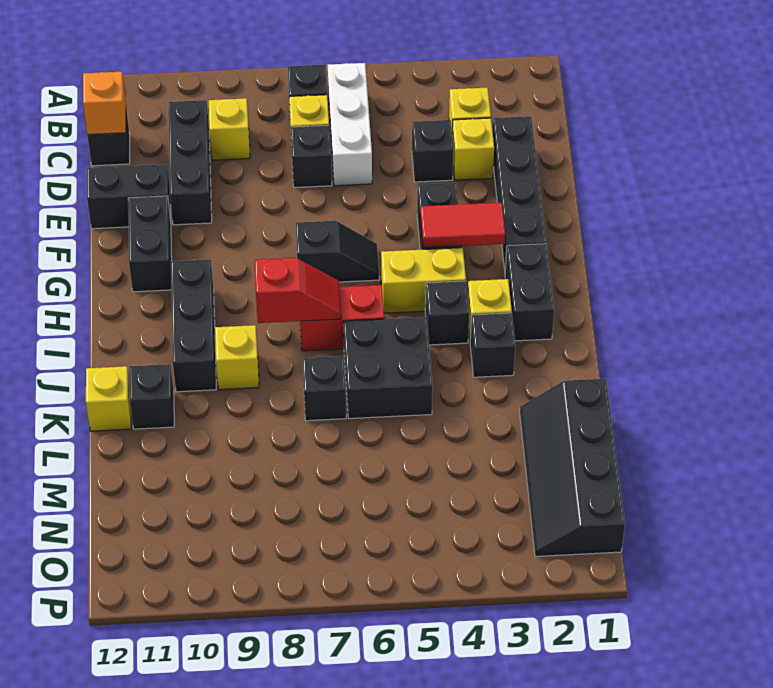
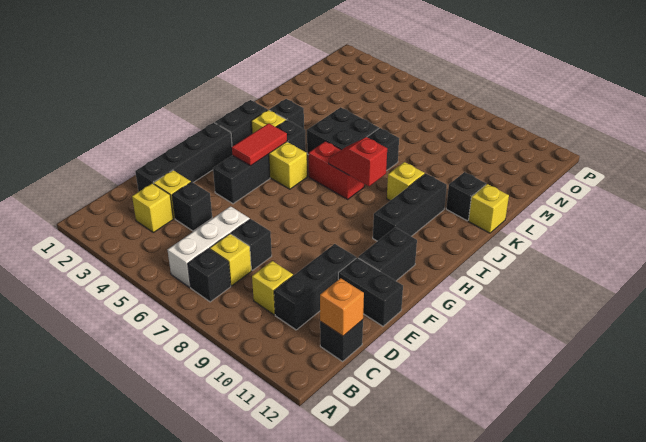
red tile G3:G4 level 2 -> red tile G4:H4 level 2
black slope G6:G7 level 1 top 7 -> none
black slope L1:O2 level 1 top 1 -> none

